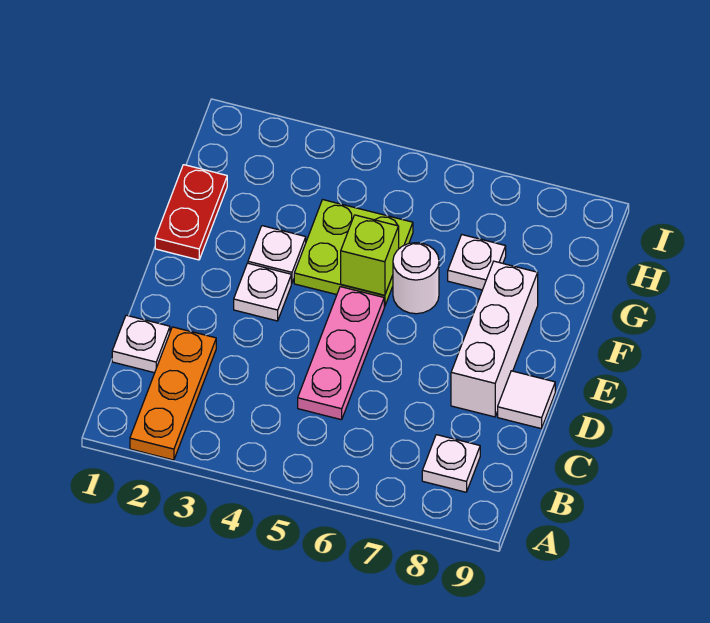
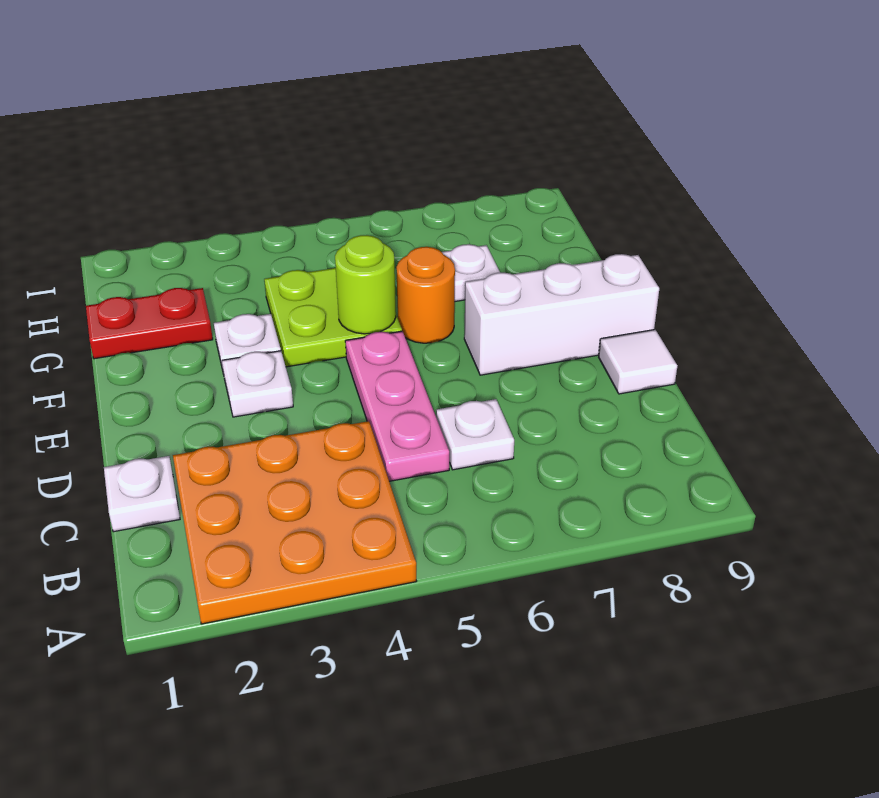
orange plate A2:C2 level 1 -> orange plate A2:C4 level 1
white plate B8 level 1 -> white plate C6 level 1
white brick D8:F8 level 1 -> white brick E7:E9 level 1
red plate F1:G1 level 1 -> red plate G1:G2 level 1
lime brick F5 level 2 -> lime round brick F5 level 2
white round brick F6 level 1 -> orange round brick F6 level 1

